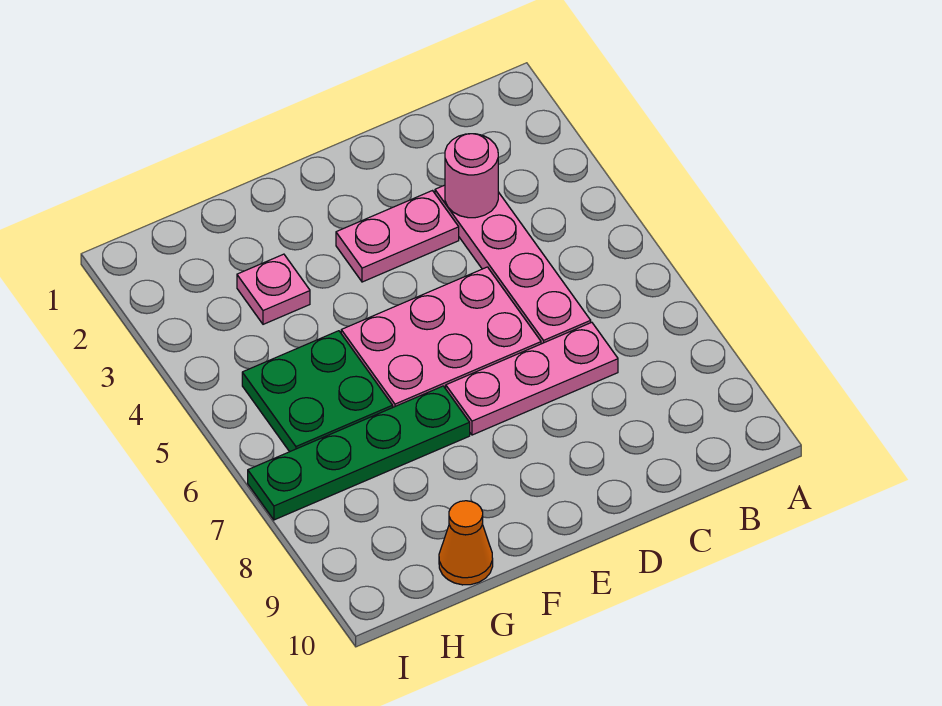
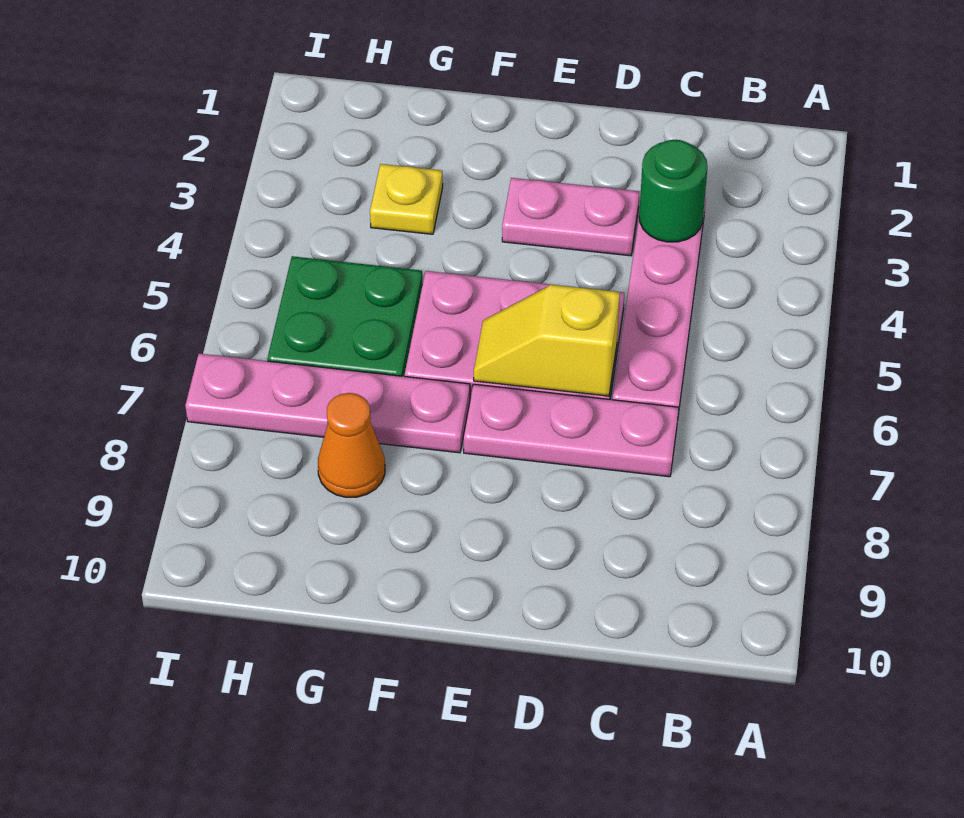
pink round brick C3 level 2 -> green round brick C3 level 2
none -> yellow slope D6:E6 level 2 top D
green plate F7:I7 level 1 -> pink plate F7:I7 level 1
pink plate G3 level 1 -> yellow plate G3 level 1
orange cone G10 level 1 -> orange cone G8 level 1

